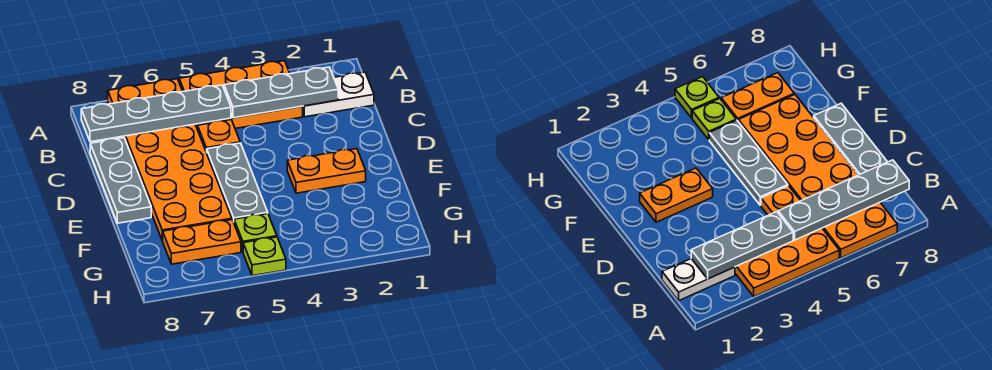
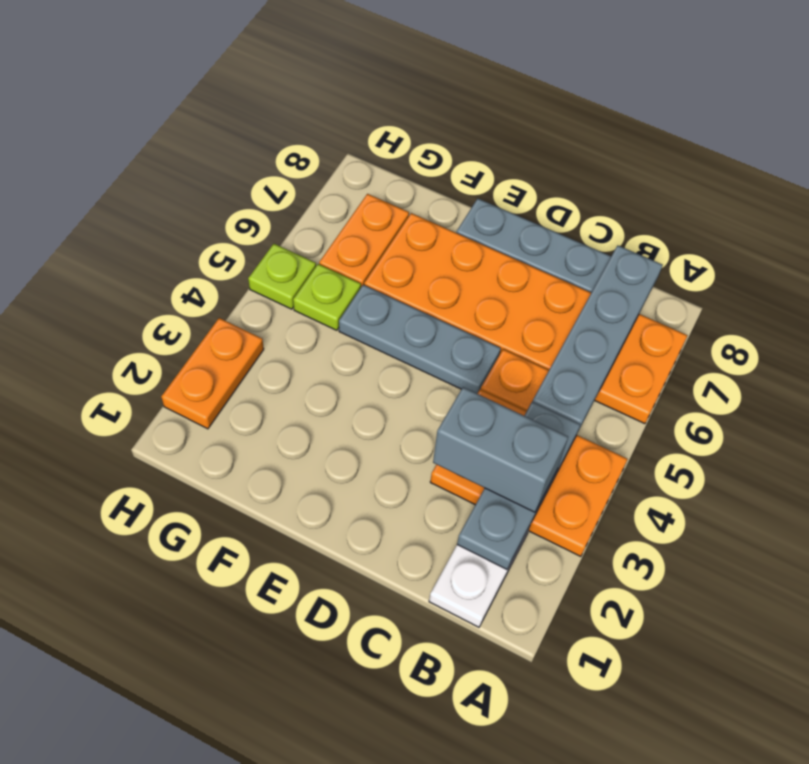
orange plate A3:B5 level 1 -> orange plate A3:C4 level 1
none -> grey brick B3:C3 level 3
orange plate E2:E3 level 1 -> orange plate H2:H3 level 1

